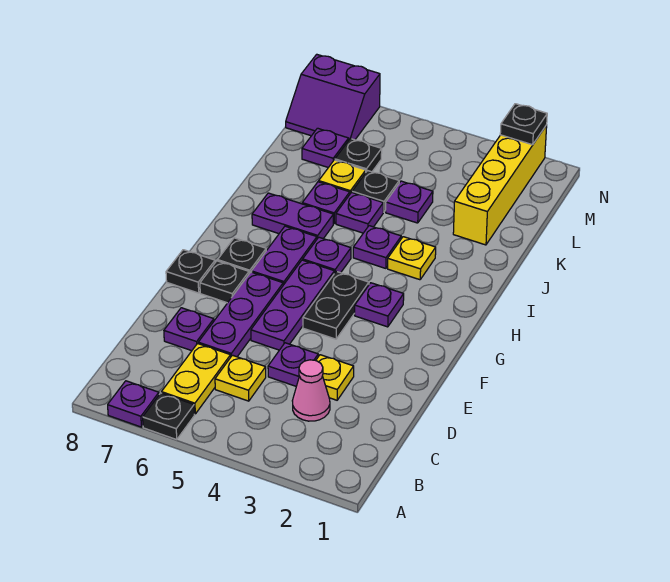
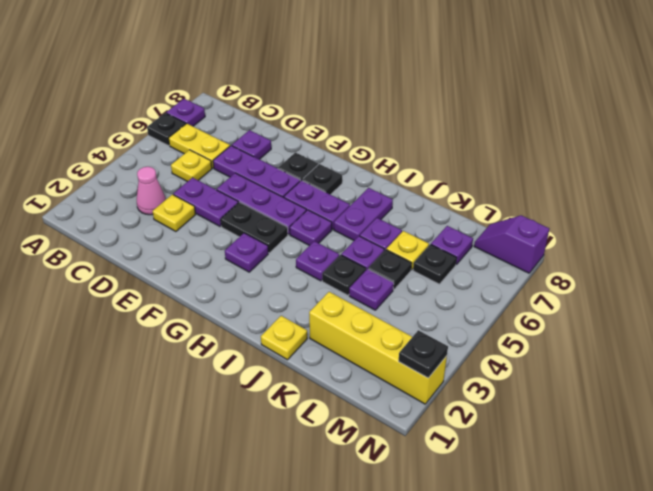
purple plate D4 level 1 -> purple plate D4:E4 level 1
black plate F8 level 1 -> black plate J4 level 1
yellow plate I3 level 1 -> yellow plate J1 level 1
purple slope M7:N8 level 1 top N -> purple slope M8:N8 level 1 top N

